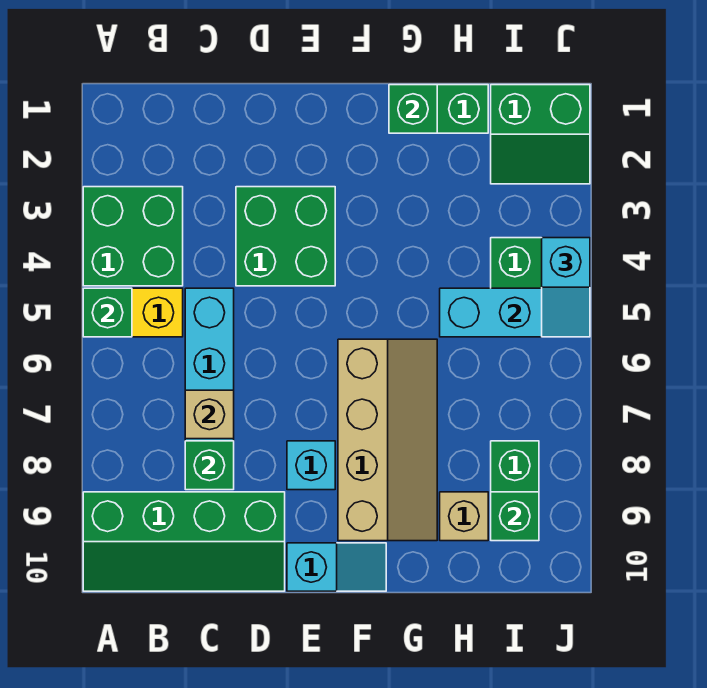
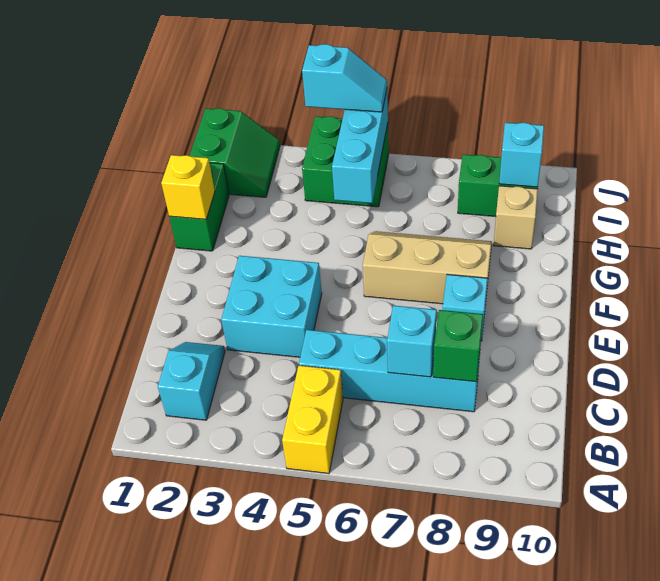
green brick A3:B4 level 1 -> none
green brick A5 level 2 -> none
green slope A9:D10 level 1 top 9 -> none
tan brick C7 level 2 -> cyan brick C7 level 2
green brick D3:E4 level 1 -> cyan brick D3:E4 level 1
cyan slope E10:F10 level 1 top E -> cyan slope B2:C2 level 1 top B
tan slope F6:G9 level 1 top F -> tan slope F6:G8 level 1 top F
green brick G1 level 2 -> yellow brick G1 level 2
green brick I9 level 2 -> cyan brick I9 level 2

